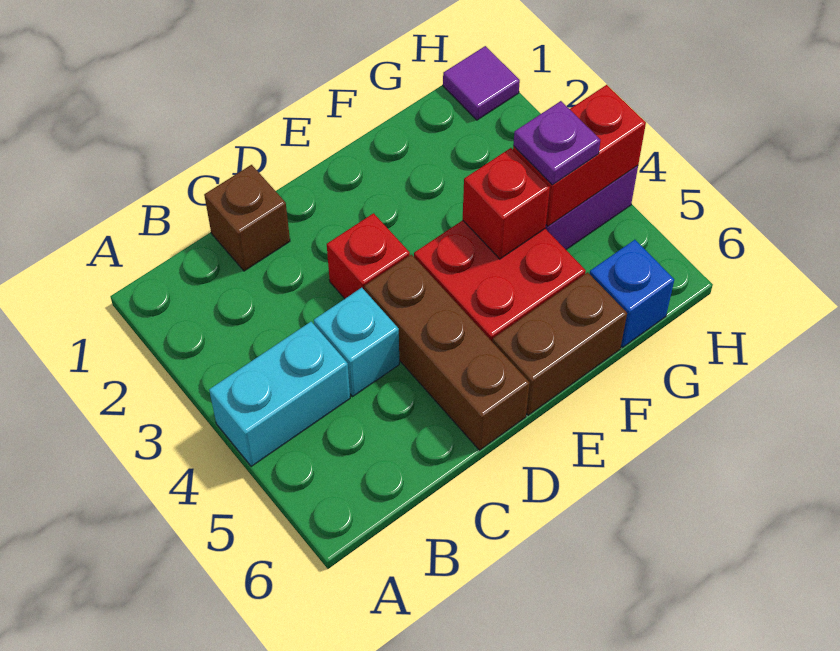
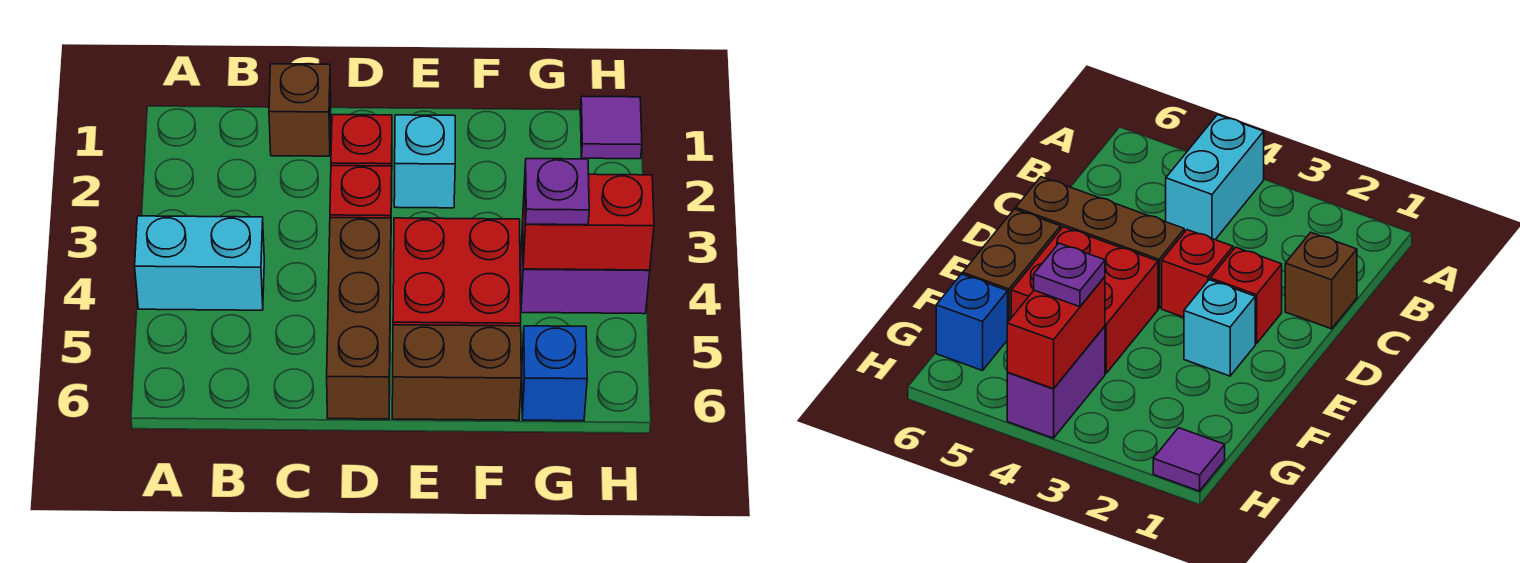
cyan brick C4 level 1 -> cyan brick E2 level 1
red brick F4 level 2 -> red brick D2 level 1

